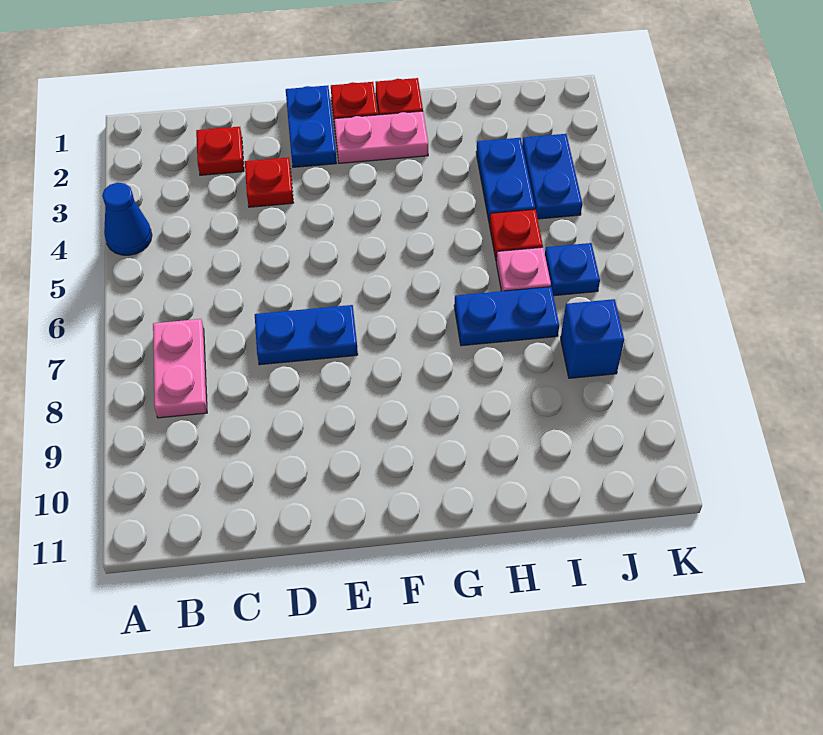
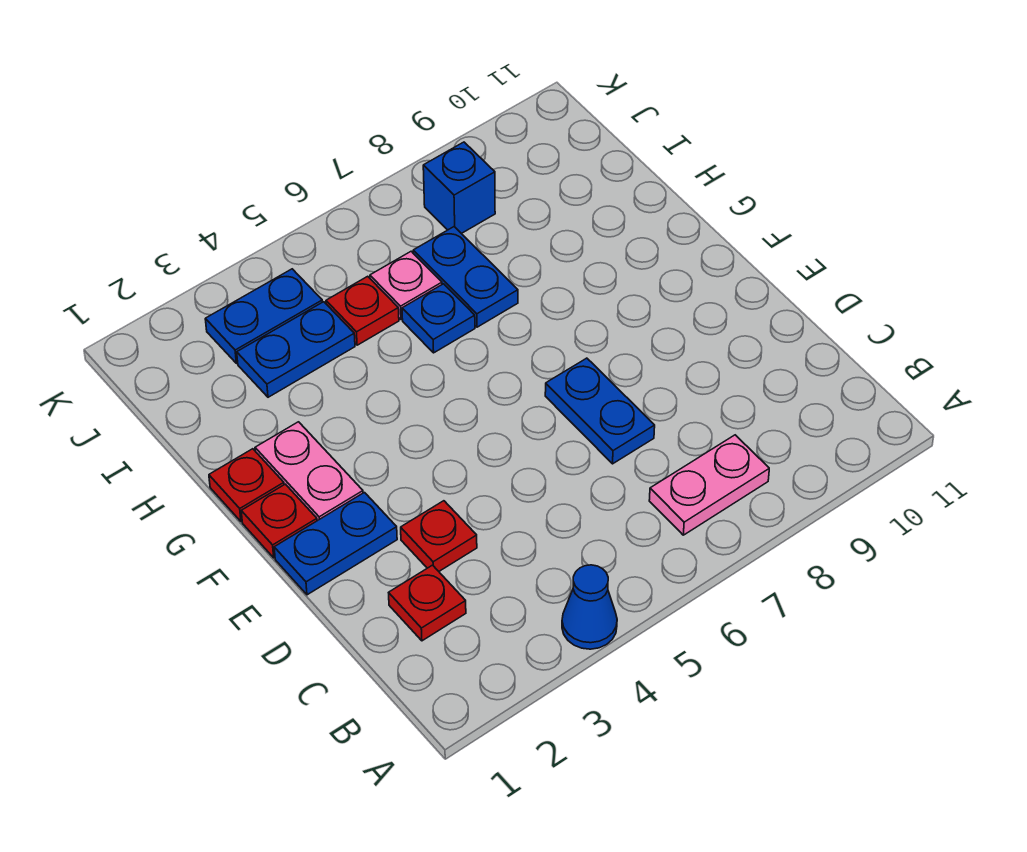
blue plate J6 level 1 -> blue plate H6 level 1

